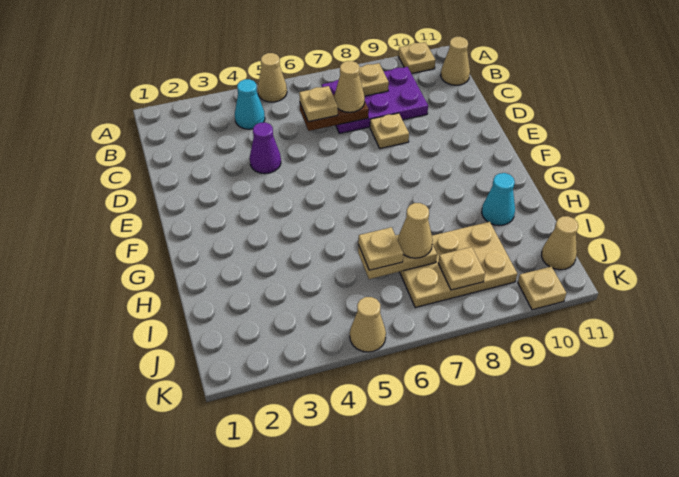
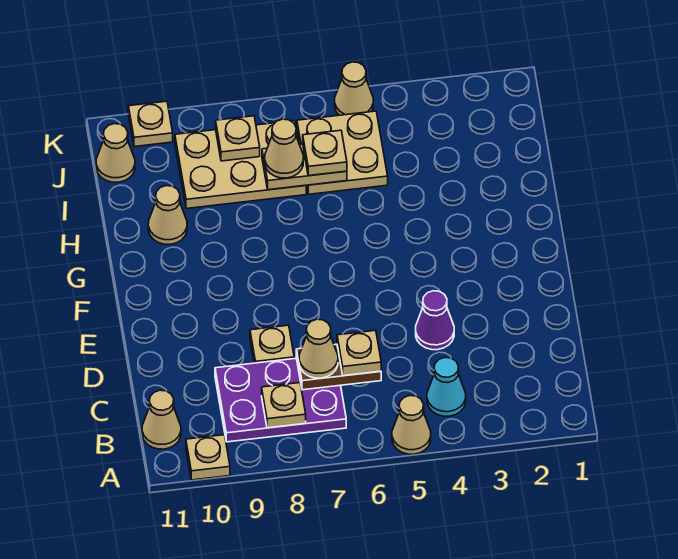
cyan cone H10 level 1 -> tan cone H10 level 1
none -> tan plate I5:J6 level 1

